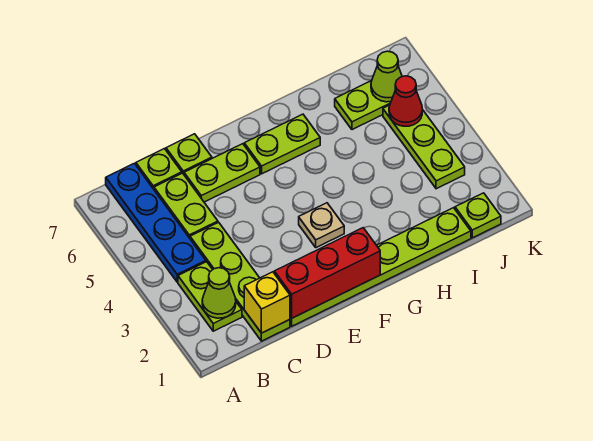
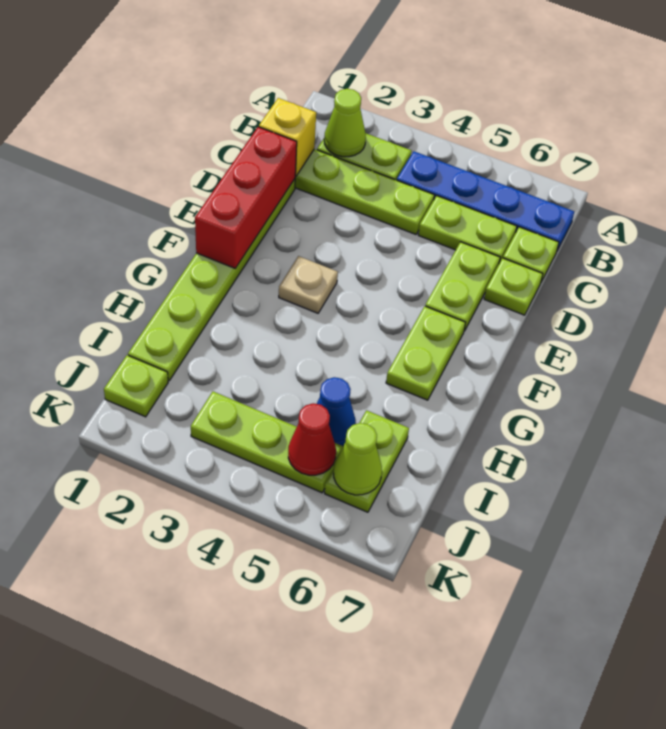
none -> blue cone I5 level 1

